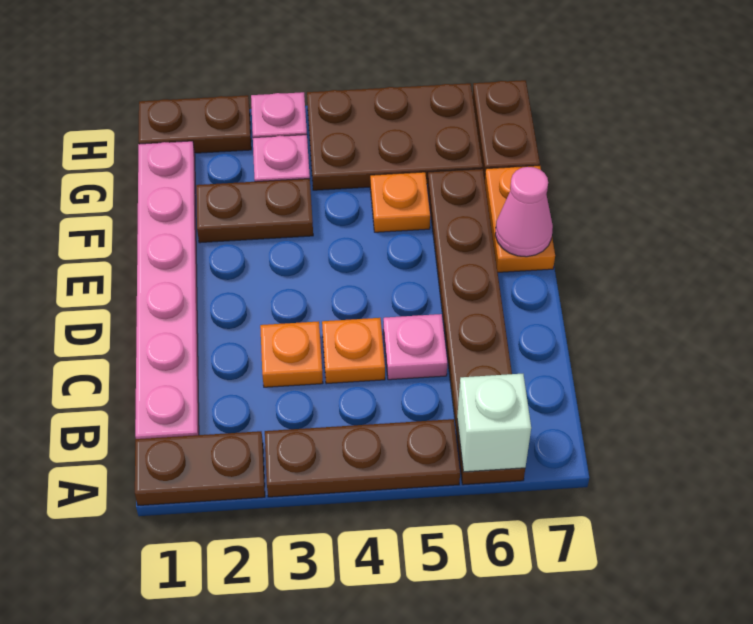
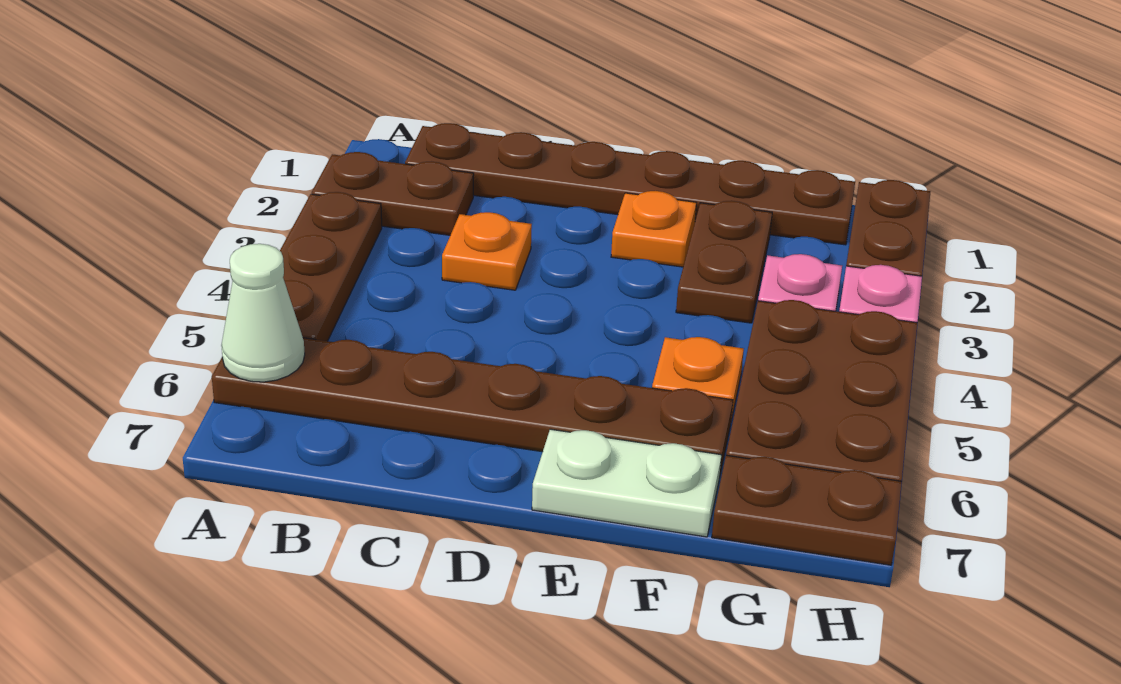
brown plate A1:A2 level 1 -> brown plate A2:B2 level 1
white brick A6 level 2 -> white cone A6 level 2
pink plate B1:G1 level 1 -> brown plate B1:G1 level 1
orange plate C4 level 1 -> orange plate E2 level 1
pink plate C5 level 1 -> none
orange plate E7:F7 level 1 -> white plate E7:F7 level 1
pink cone E7 level 2 -> none

